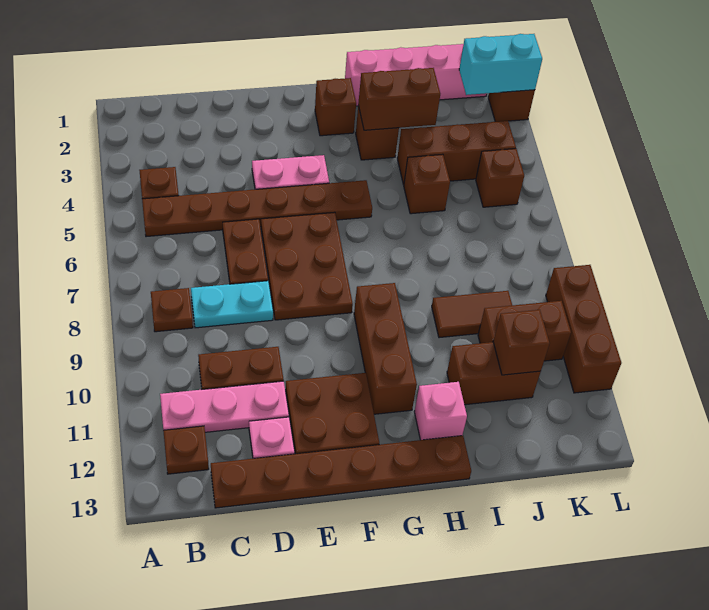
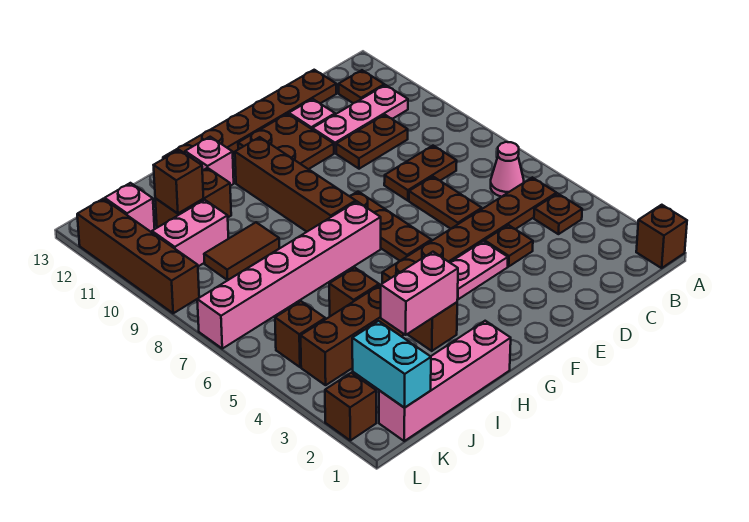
none -> pink cone B6 level 1
brown plate B8 level 1 -> brown plate D4 level 1
cyan plate C8:D8 level 1 -> brown plate C8:D8 level 1
brown plate E6:F8 level 1 -> brown plate F6:F8 level 1
brown brick G2 level 1 -> brown brick A1 level 1
none -> pink brick G7:L7 level 1
brown brick G9:G11 level 1 -> brown brick G8:G11 level 1
brown brick H3:I3 level 2 -> pink brick H3:I3 level 2
brown brick J10:K10 level 1 -> pink brick J10:K10 level 1
cyan brick K2:L2 level 2 -> cyan brick K1:K2 level 2
none -> pink brick K12 level 1
brown brick L9:L11 level 1 -> brown brick L9:L12 level 1

